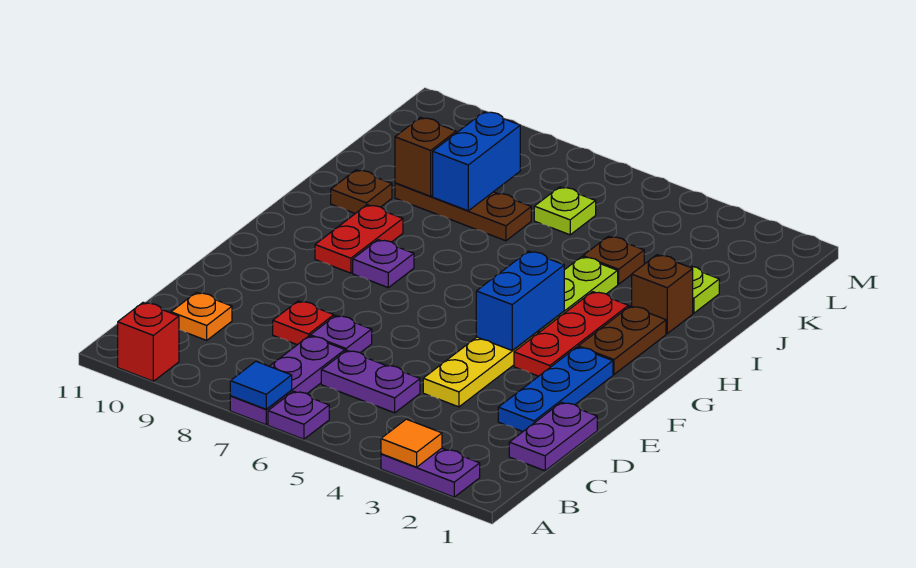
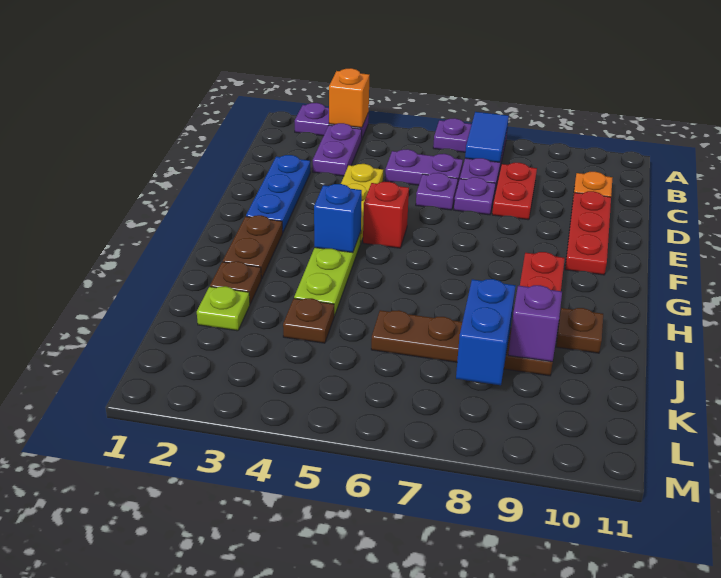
orange tile A3 level 2 -> orange brick A3 level 2
blue tile A7 level 2 -> blue tile A7:B7 level 2
red brick A10 level 1 -> red brick F5 level 1
purple plate C1:D1 level 1 -> purple plate B3:C3 level 1
red plate D8 level 1 -> red plate C8:D8 level 1
red plate F3:H3 level 1 -> red plate D10:F10 level 1
blue brick F4:G4 level 2 -> blue brick G4 level 2
purple plate G8 level 1 -> purple plate D6 level 1
brown brick I2 level 1 -> brown plate I2 level 1
brown plate J7:J9 level 1 -> brown plate J6:J9 level 1
brown brick J9 level 2 -> purple brick J9 level 2
lime plate K6 level 1 -> none

